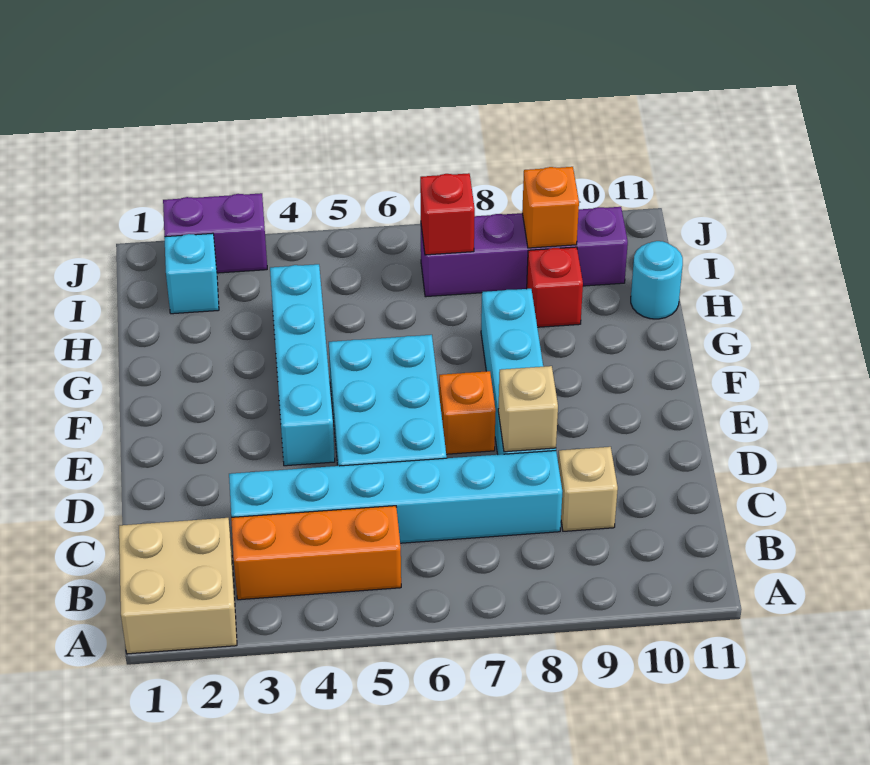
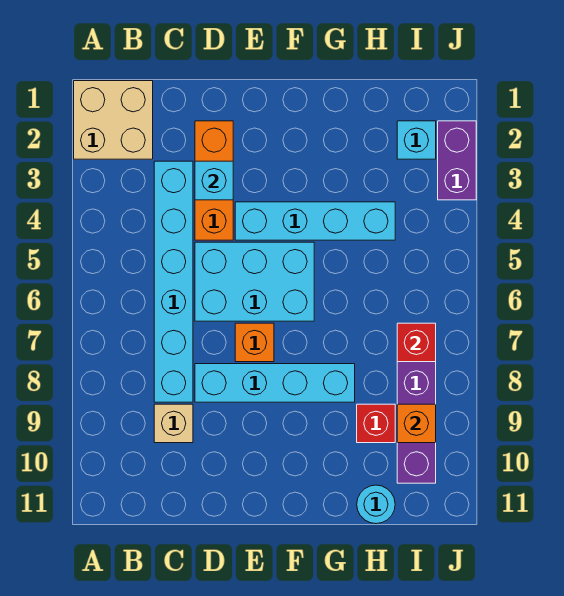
orange brick B3:B5 level 1 -> orange brick D2:D4 level 1
none -> cyan brick D3 level 2
tan brick D8 level 2 -> none

